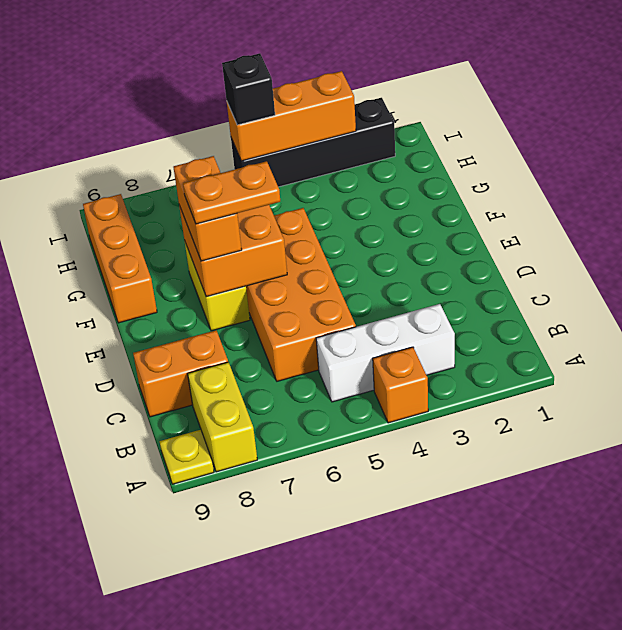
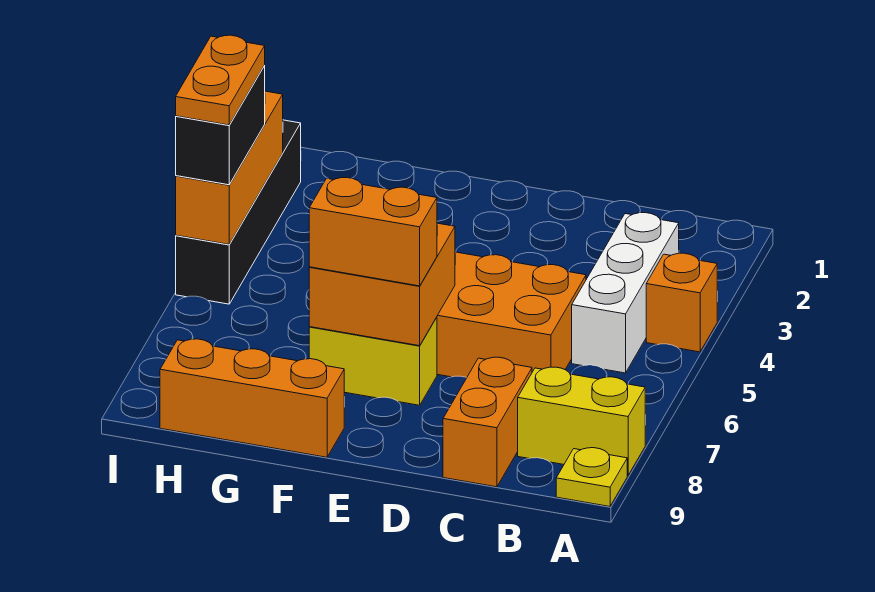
orange plate E6:E7 level 4 -> orange plate I4:I5 level 4
black brick I5 level 3 -> black brick I4:I5 level 3

